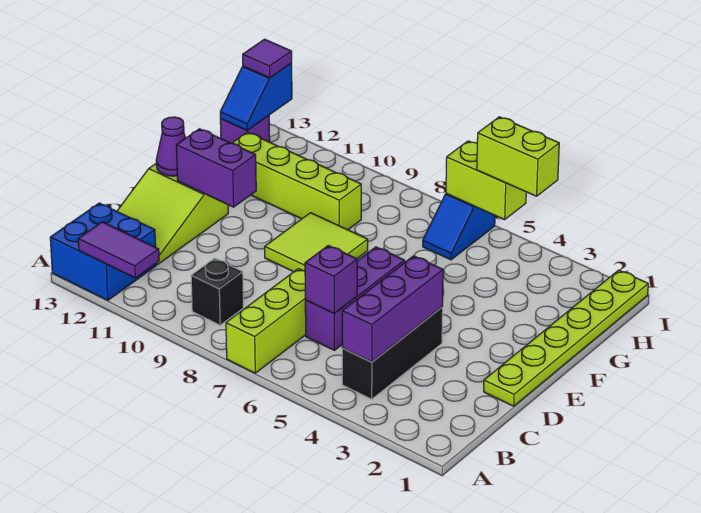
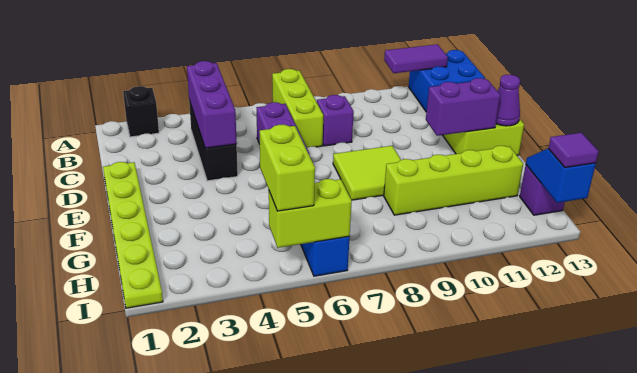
black brick B9 level 1 -> black brick A2 level 1
purple brick C6 level 2 -> purple brick C8 level 1
lime brick I4:I5 level 3 -> lime brick H5:I5 level 3

